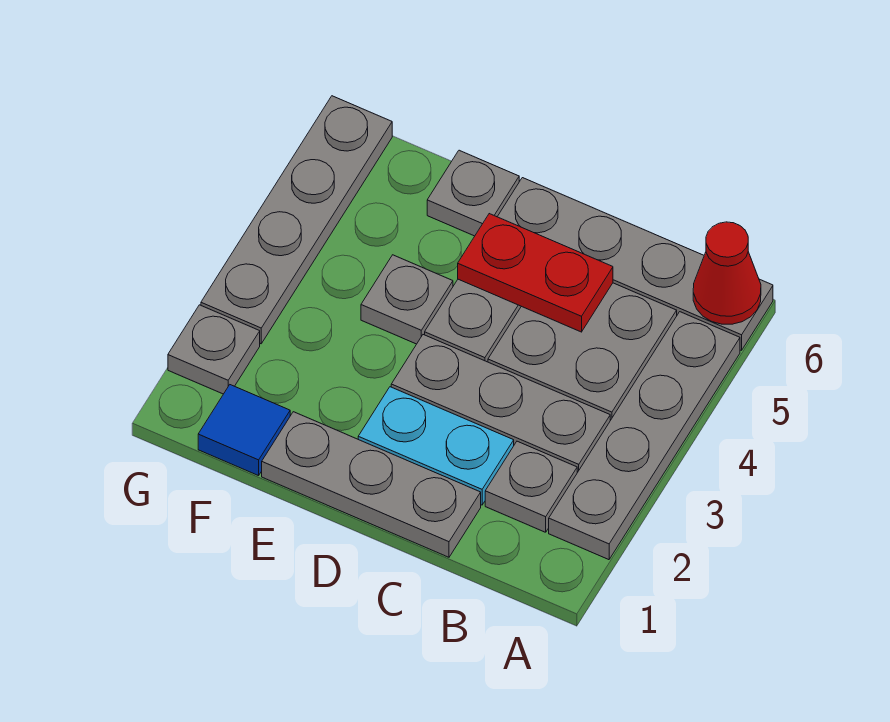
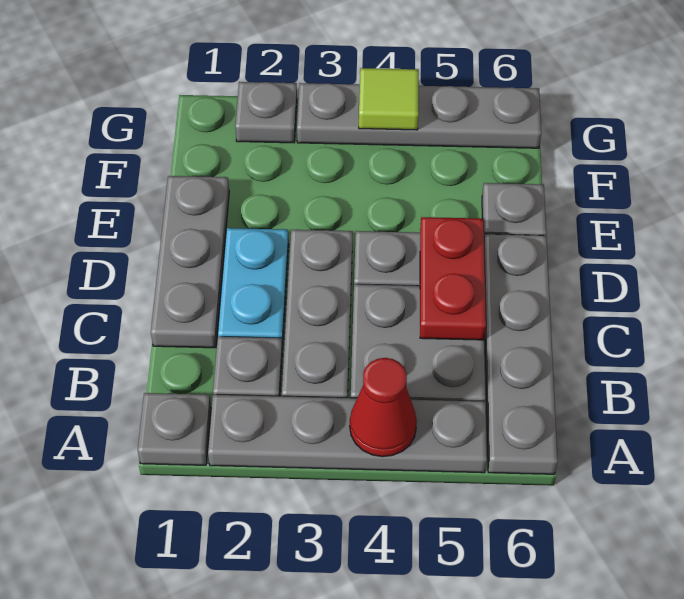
red cone A6 level 2 -> red cone A4 level 2
grey plate E4 level 1 -> grey plate A1 level 1
blue tile F1 level 1 -> none
none -> lime tile G4 level 2

